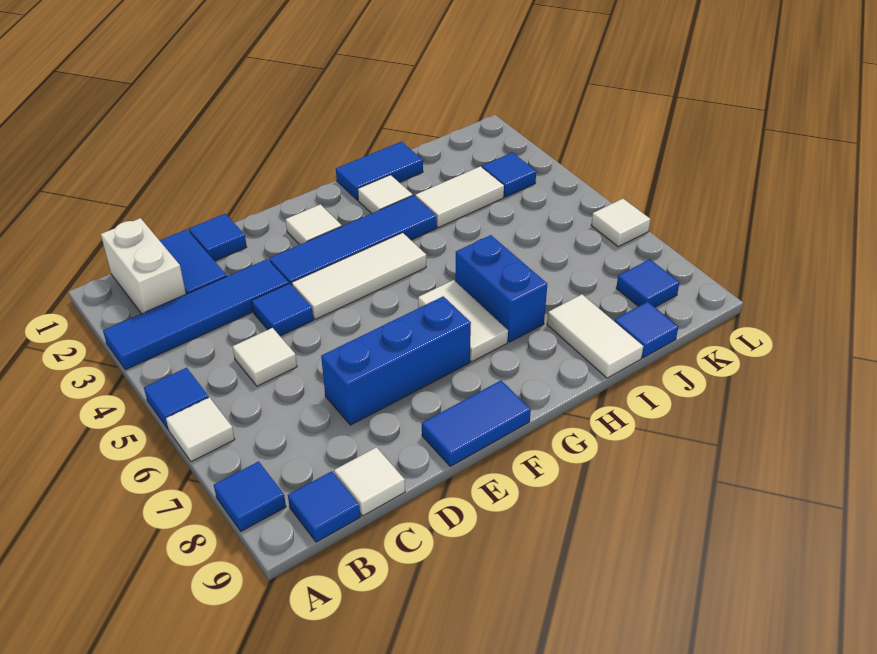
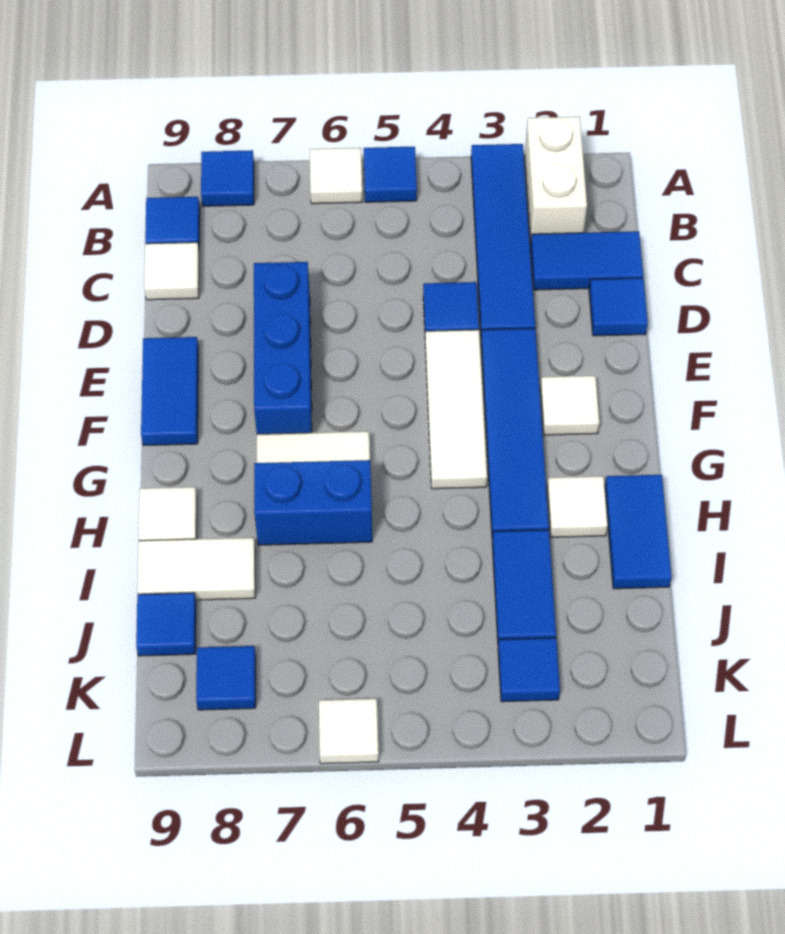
white brick B1:B2 level 1 -> white brick A2:B2 level 1
white tile C5 level 1 -> white tile H9 level 1
white tile I3:J3 level 1 -> blue tile I3:J3 level 1

